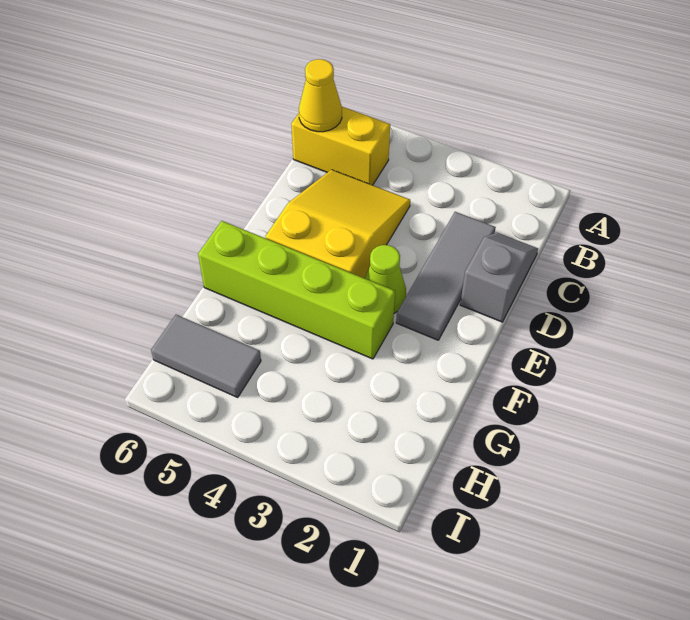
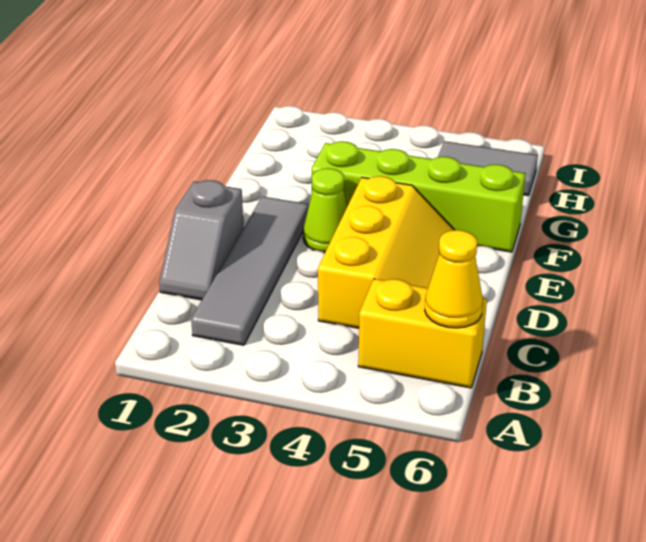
grey tile C2:E2 level 1 -> grey tile B2:E2 level 1
yellow slope C4:E5 level 1 top E -> yellow slope C4:E5 level 1 top 4

